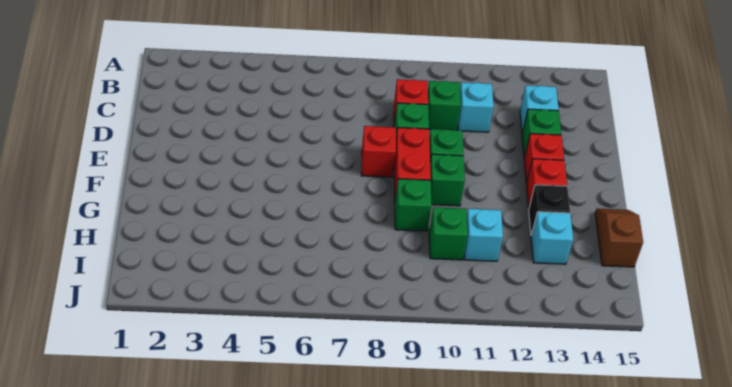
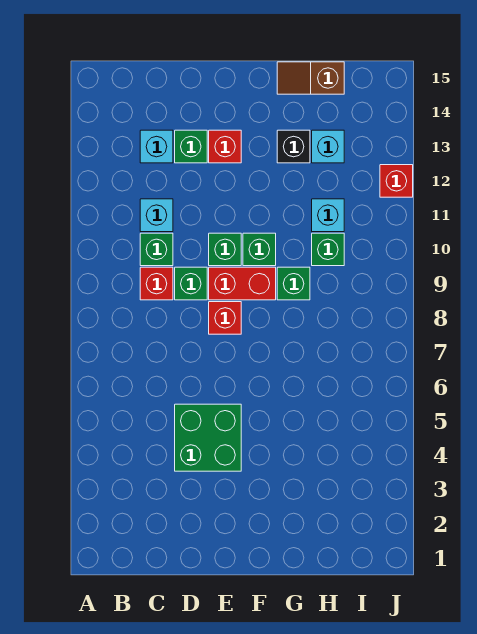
none -> green brick D4:E5 level 1
red brick F13 level 1 -> red brick J12 level 1

